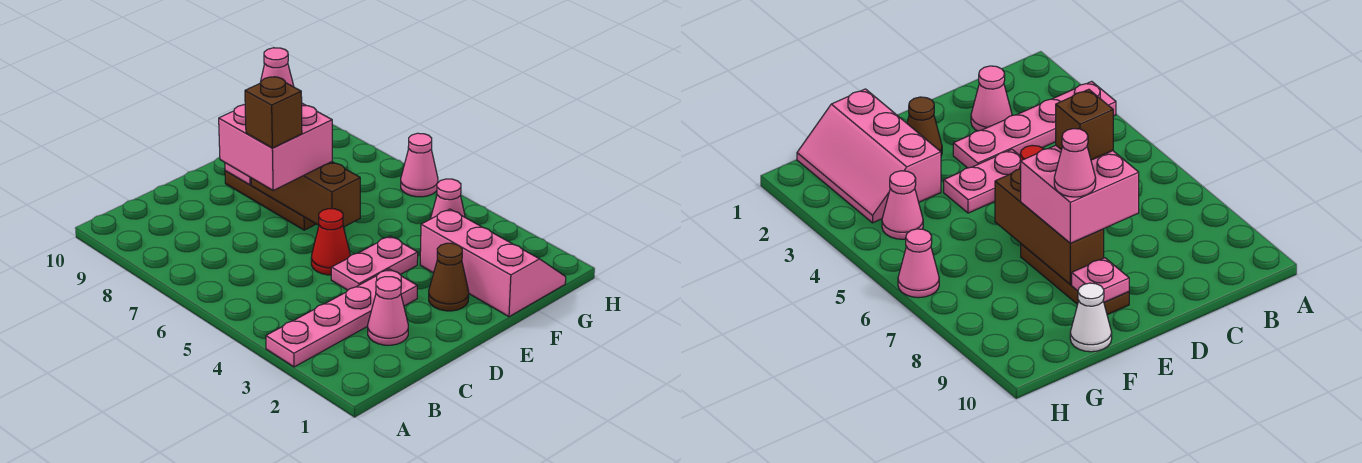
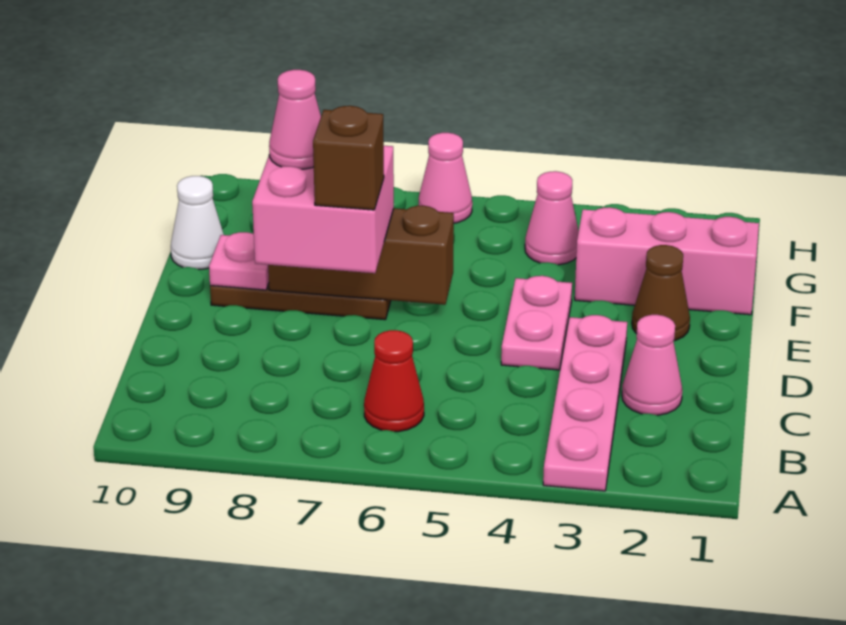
red cone D5 level 1 -> red cone B6 level 1

